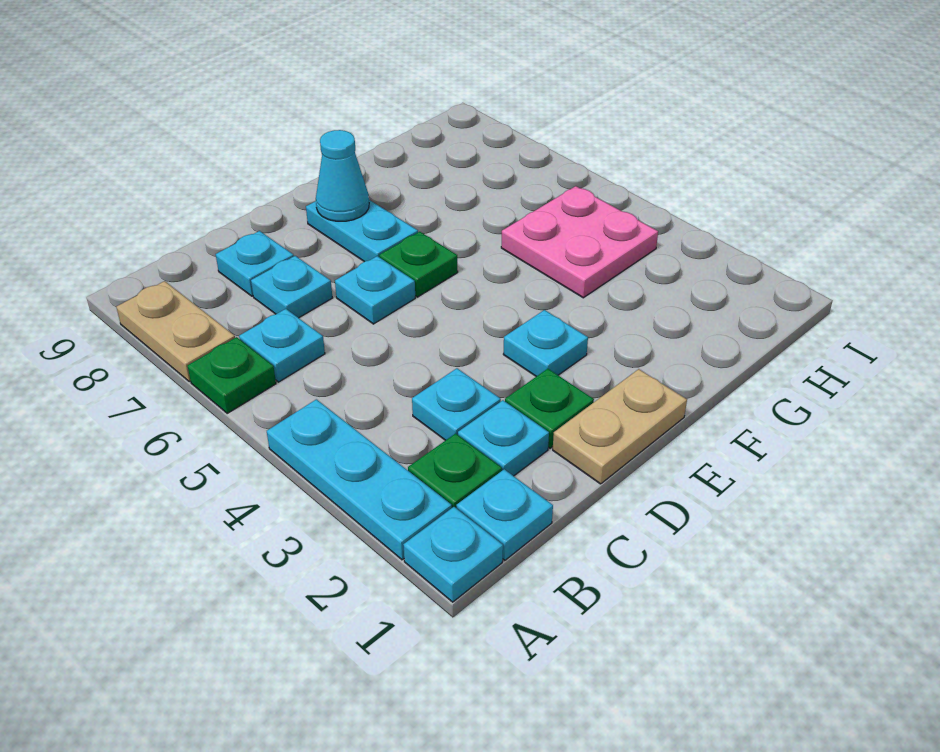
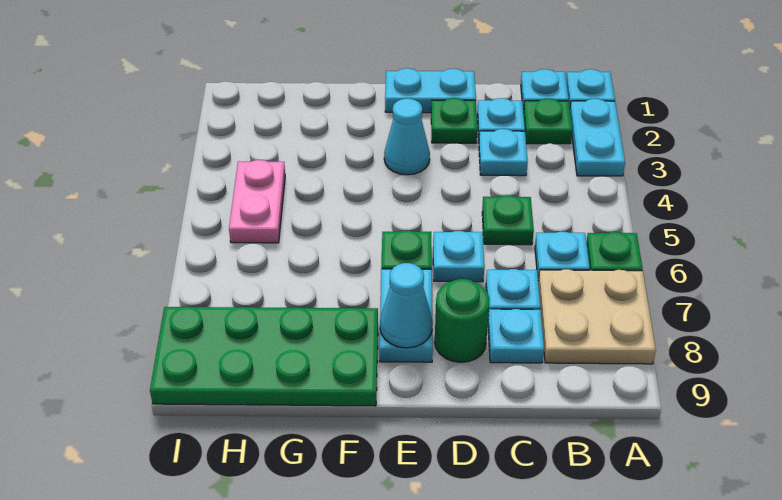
cyan plate A2:A4 level 1 -> cyan plate A2:A3 level 1
tan plate A7:A8 level 1 -> tan plate A7:B8 level 1
none -> green plate C5 level 1
tan plate D1:E1 level 1 -> cyan plate D1:E1 level 1
none -> green round brick D8 level 1
cyan plate E3 level 1 -> cyan cone E3 level 1
none -> green plate F8:I9 level 1
pink plate G4:H5 level 1 -> pink plate H4:H5 level 1

